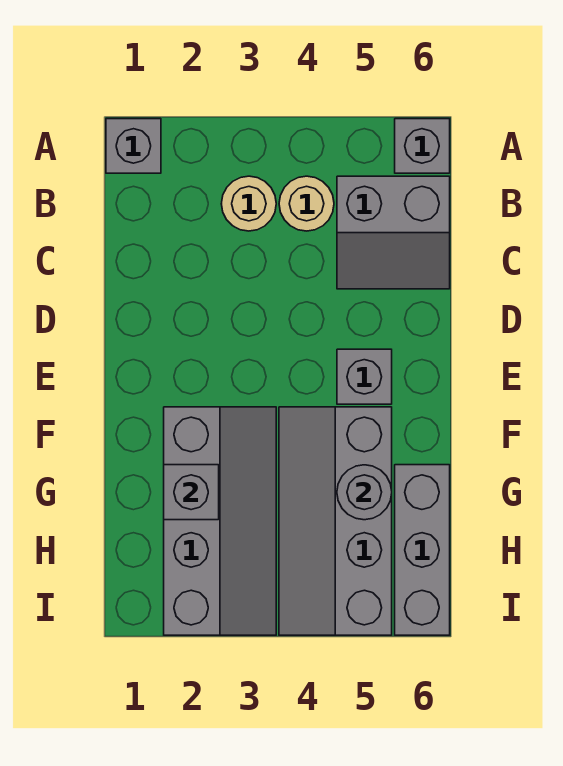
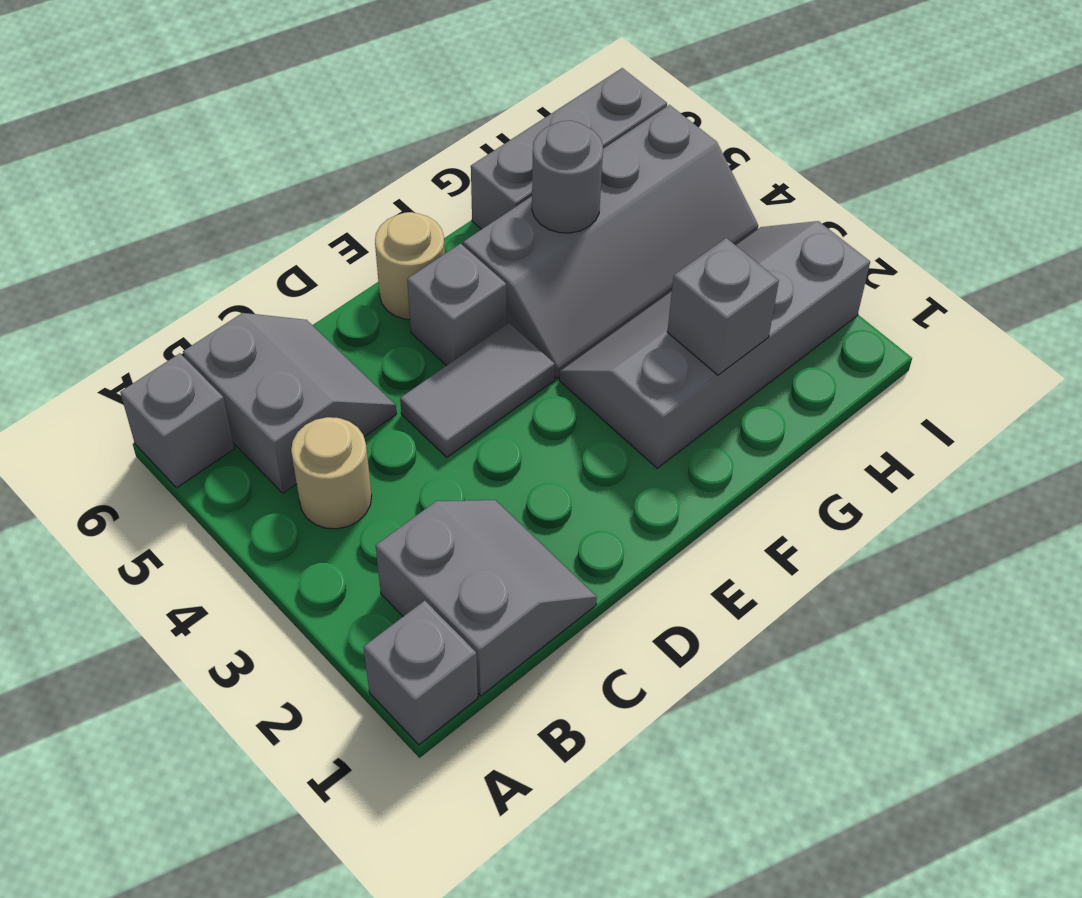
none -> grey slope B1:C2 level 1 top B
tan round brick B3 level 1 -> tan round brick E6 level 1
none -> grey tile D4:E4 level 1

